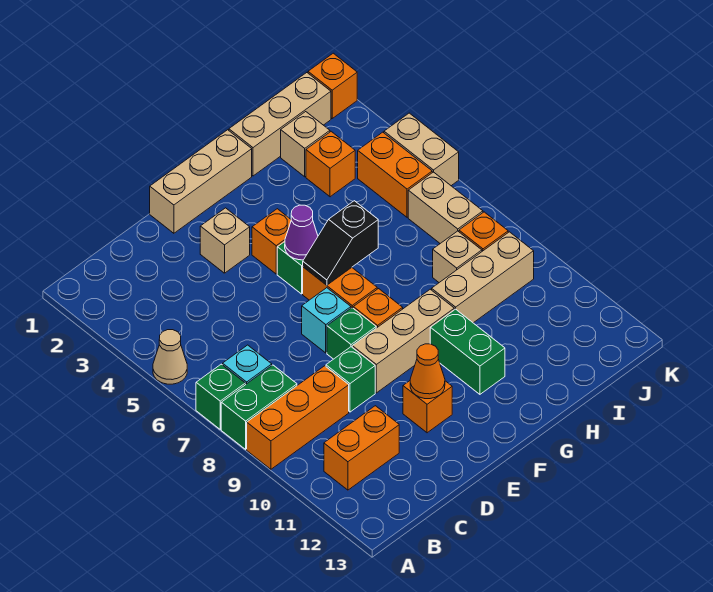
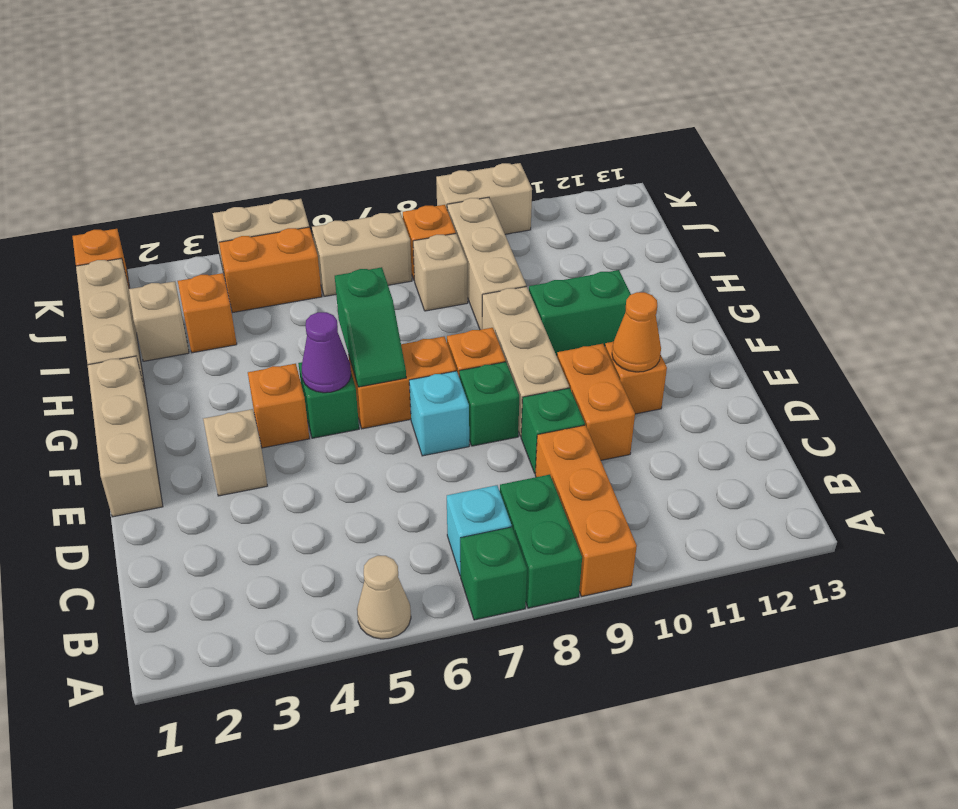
orange brick B11:C11 level 1 -> orange brick D10:E10 level 1
black slope F6:G6 level 2 top G -> green slope F6:G6 level 2 top G
none -> tan brick K9:K10 level 1

